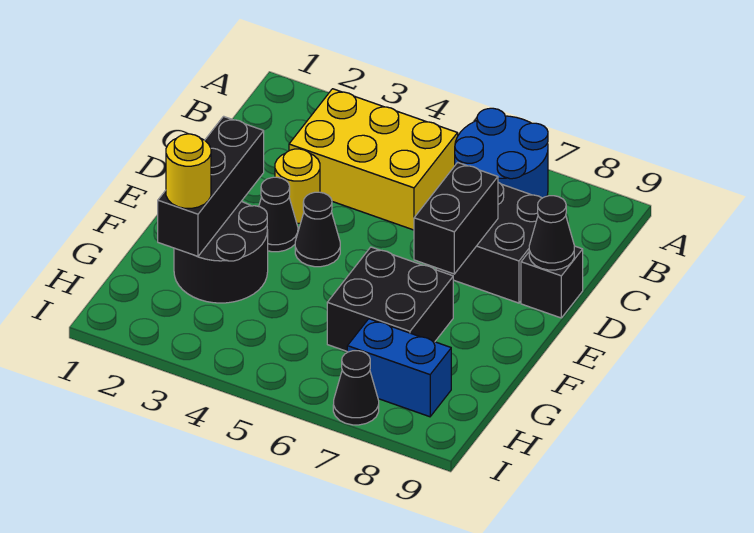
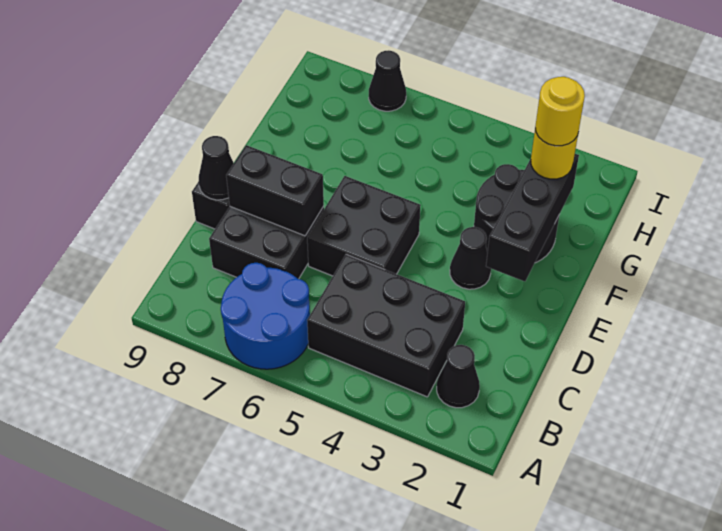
yellow brick B3:C5 level 1 -> black brick B3:C5 level 1
yellow round brick D3 level 1 -> yellow round brick G2 level 4
black brick D7:E7 level 2 -> black brick D7:D8 level 2
black cone E4 level 1 -> black cone B2 level 1
black brick F6:G7 level 1 -> black brick D5:E6 level 1
blue brick H7:H8 level 1 -> none

